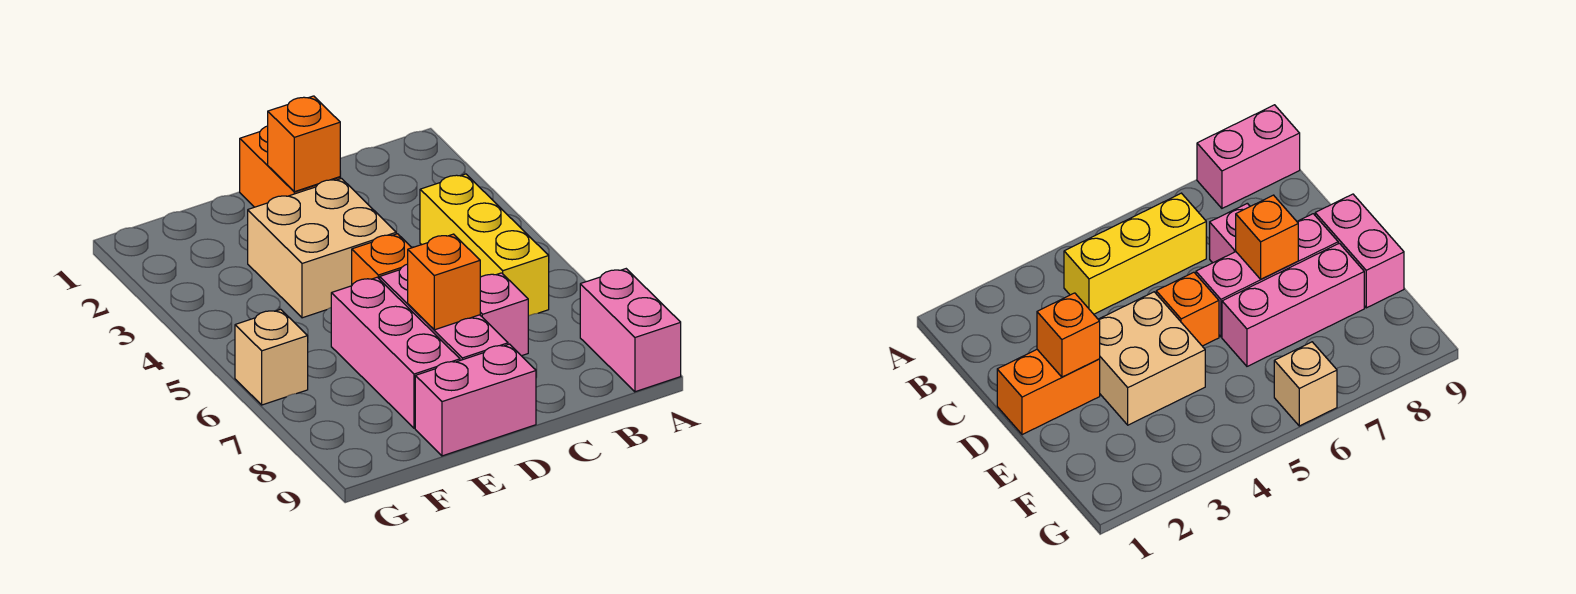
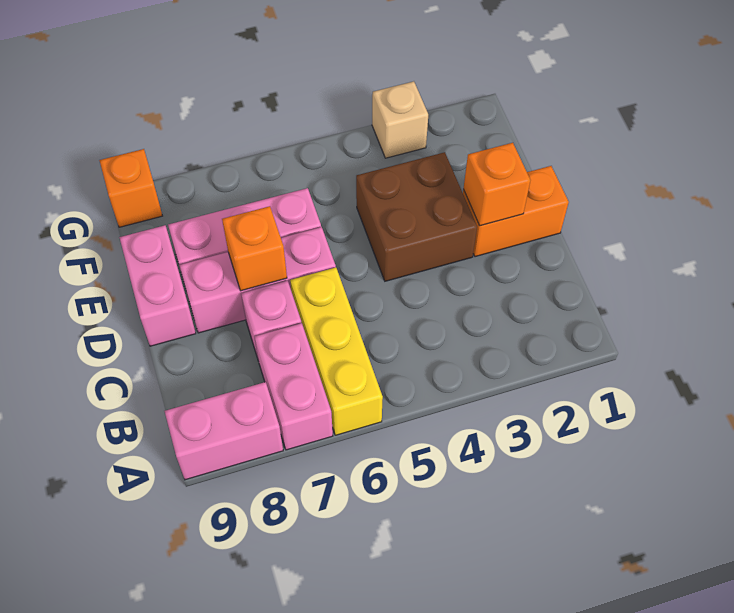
none -> pink brick A7:B7 level 1
yellow brick B4:B6 level 1 -> yellow brick A6:C6 level 1
tan brick D3:E4 level 1 -> brown brick D3:E4 level 1
orange brick D5 level 1 -> orange brick G9 level 1
tan brick G6 level 1 -> tan brick G3 level 1

